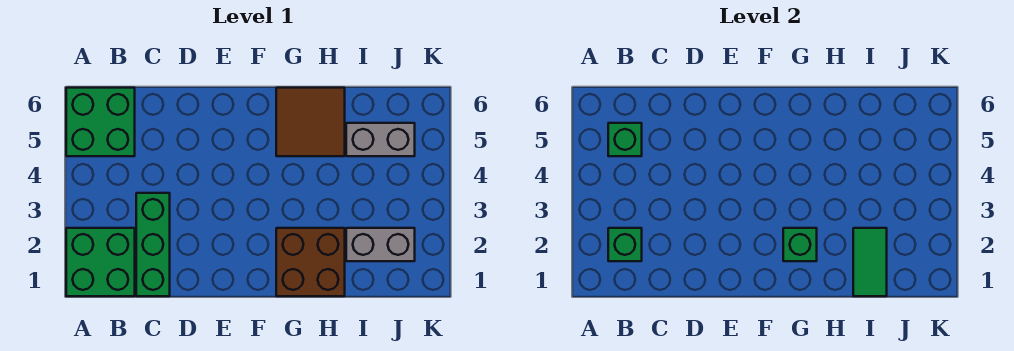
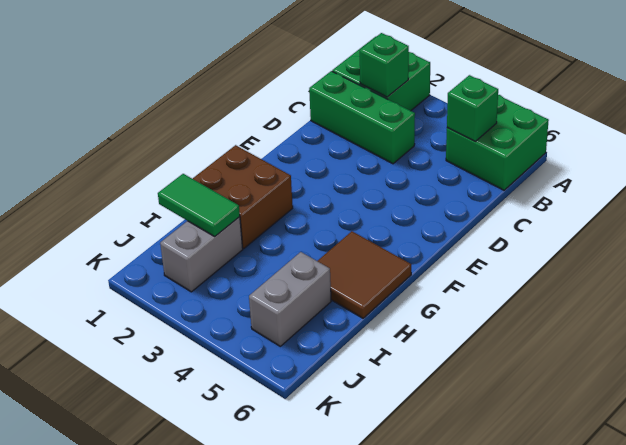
green brick G2 level 2 -> none

